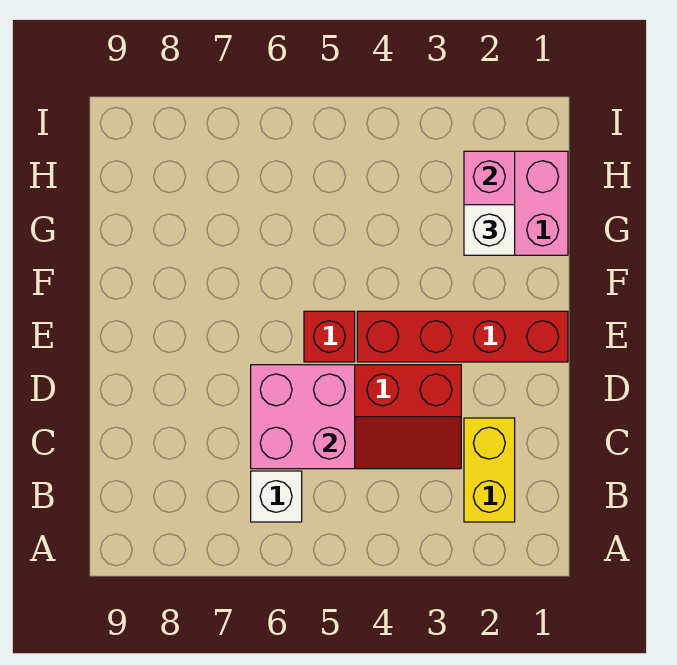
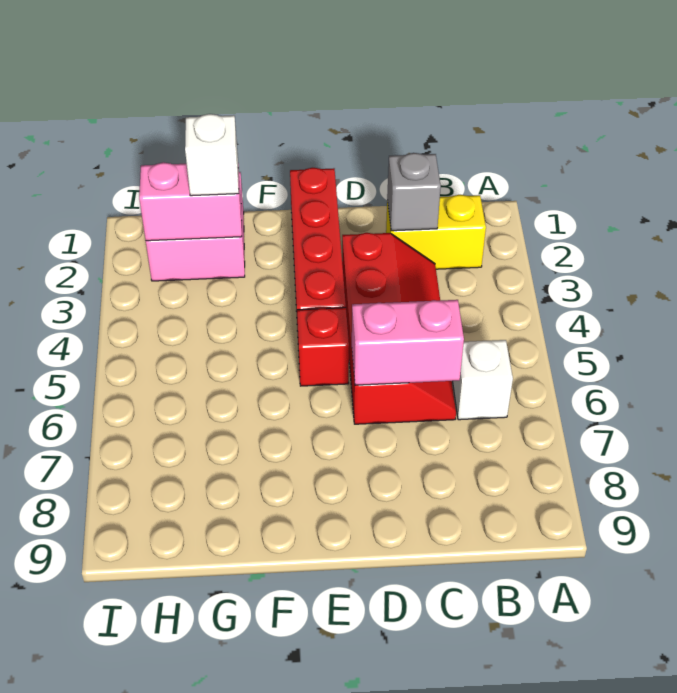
none -> grey brick C2 level 2
pink brick C5:D6 level 2 -> pink brick C6:D6 level 2

